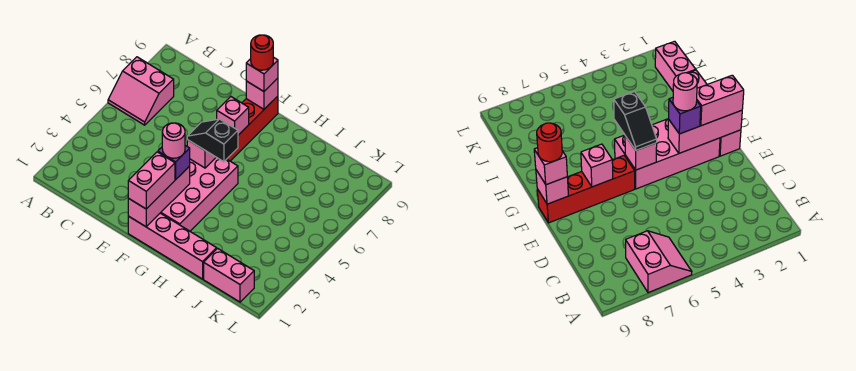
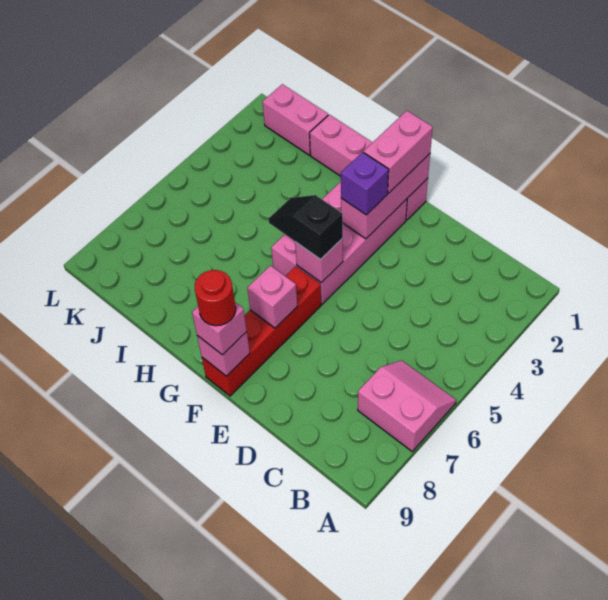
pink round brick F3 level 4 -> none
black slope F5:G5 level 3 top G -> black slope F5:G5 level 3 top F

